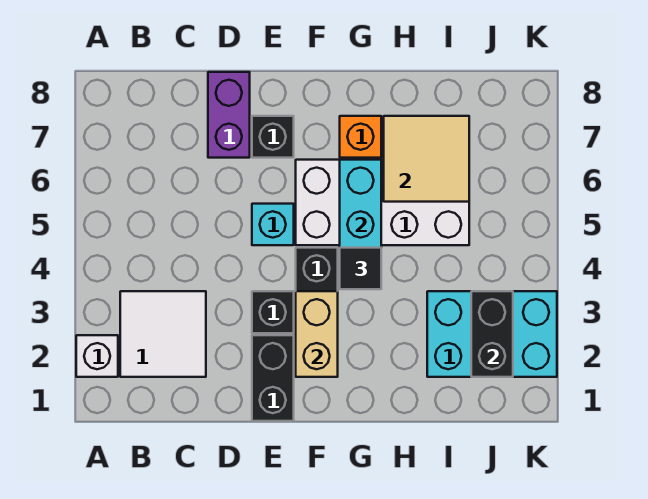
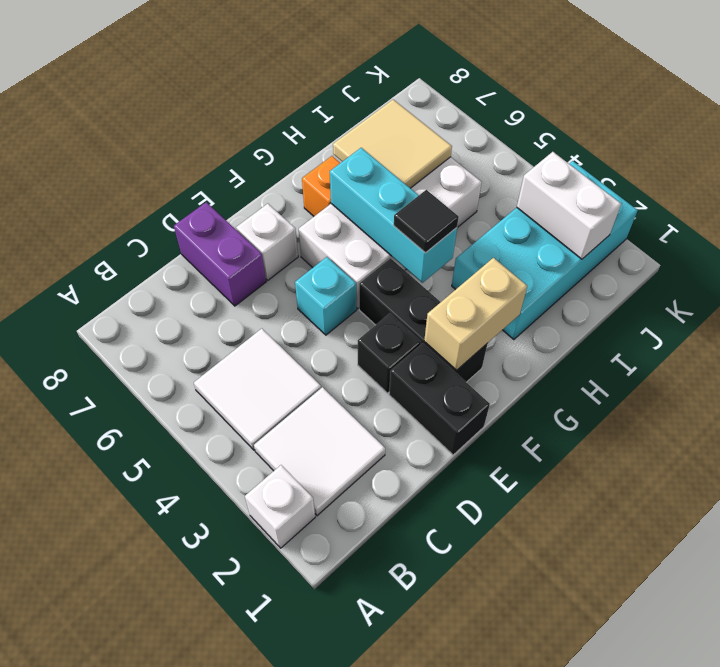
none -> white tile B4:C5 level 1
black brick E7 level 1 -> white brick E7 level 1
tan brick F2:F3 level 2 -> tan brick F2:G2 level 2
cyan brick I2:K3 level 1 -> cyan brick H2:K3 level 1
black brick J2:J3 level 2 -> white brick J2:J3 level 2

